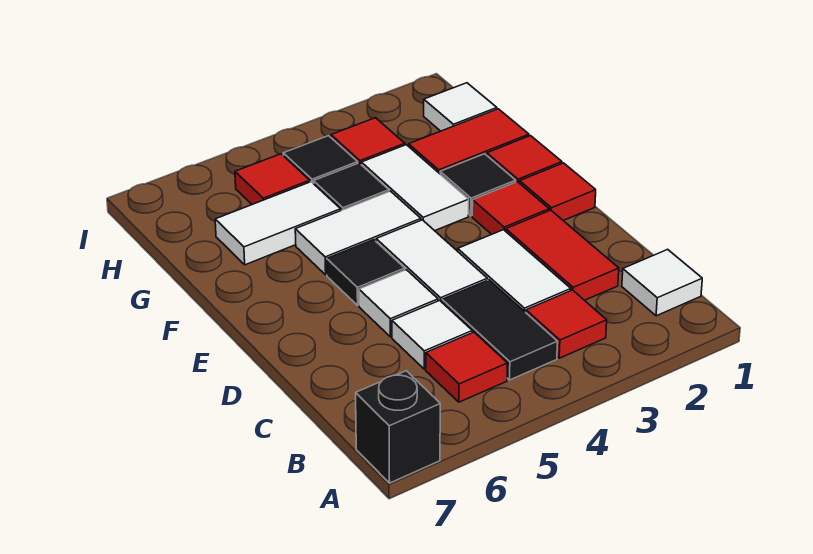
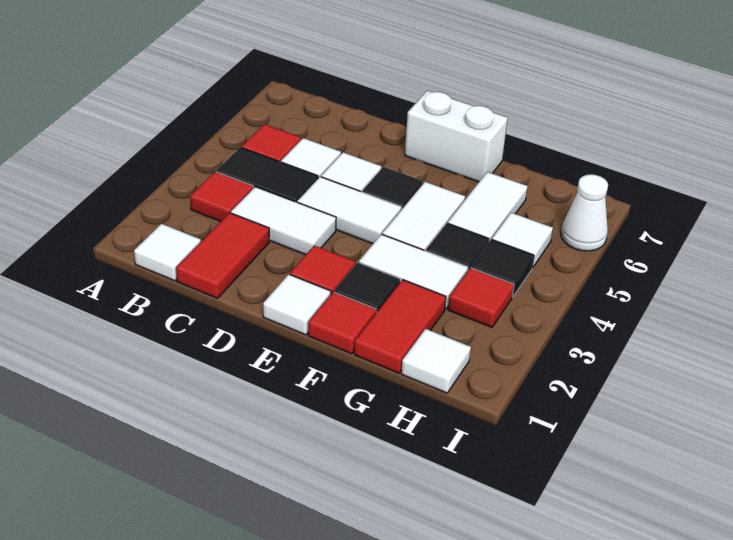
black brick A7 level 1 -> none
red tile C2:D2 level 1 -> red tile C1:C2 level 1
red tile E1 level 1 -> white tile E1 level 1
none -> white brick E7:F7 level 1
red tile H5 level 1 -> white tile H5 level 1
none -> white cone I6 level 1

